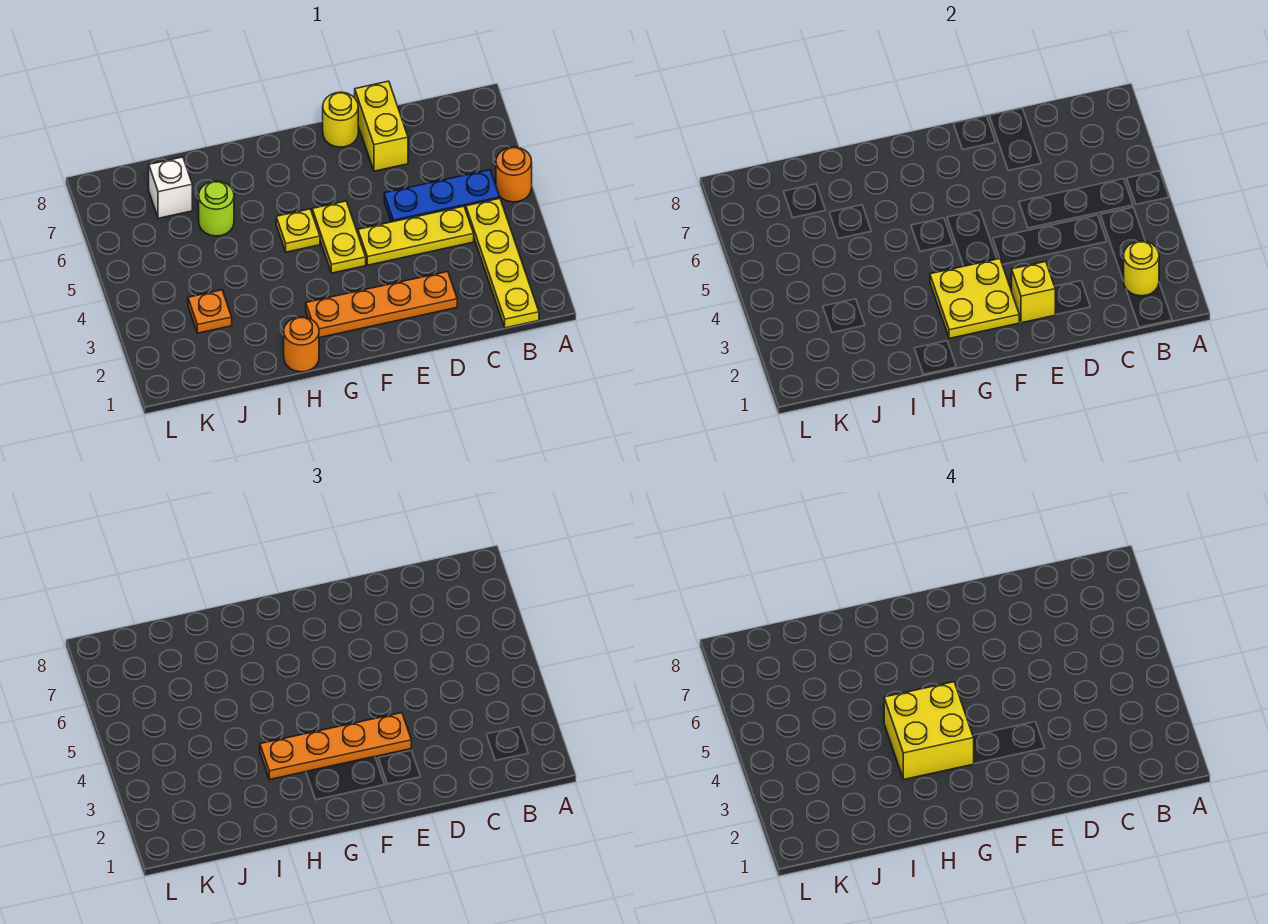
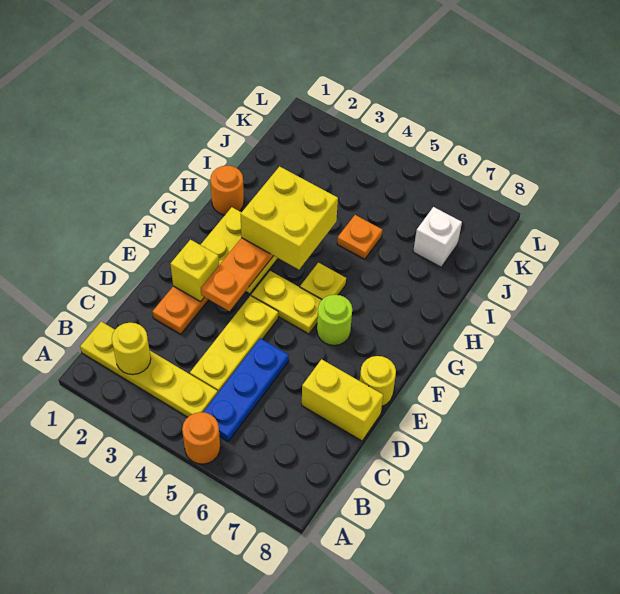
lime round brick I6 level 1 -> lime round brick F6 level 1
orange plate J3 level 1 -> orange plate I5 level 1

